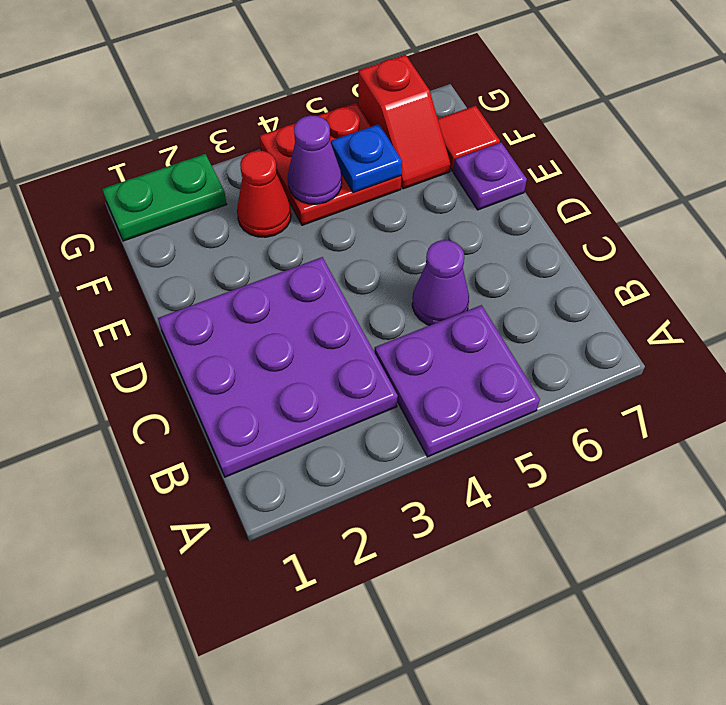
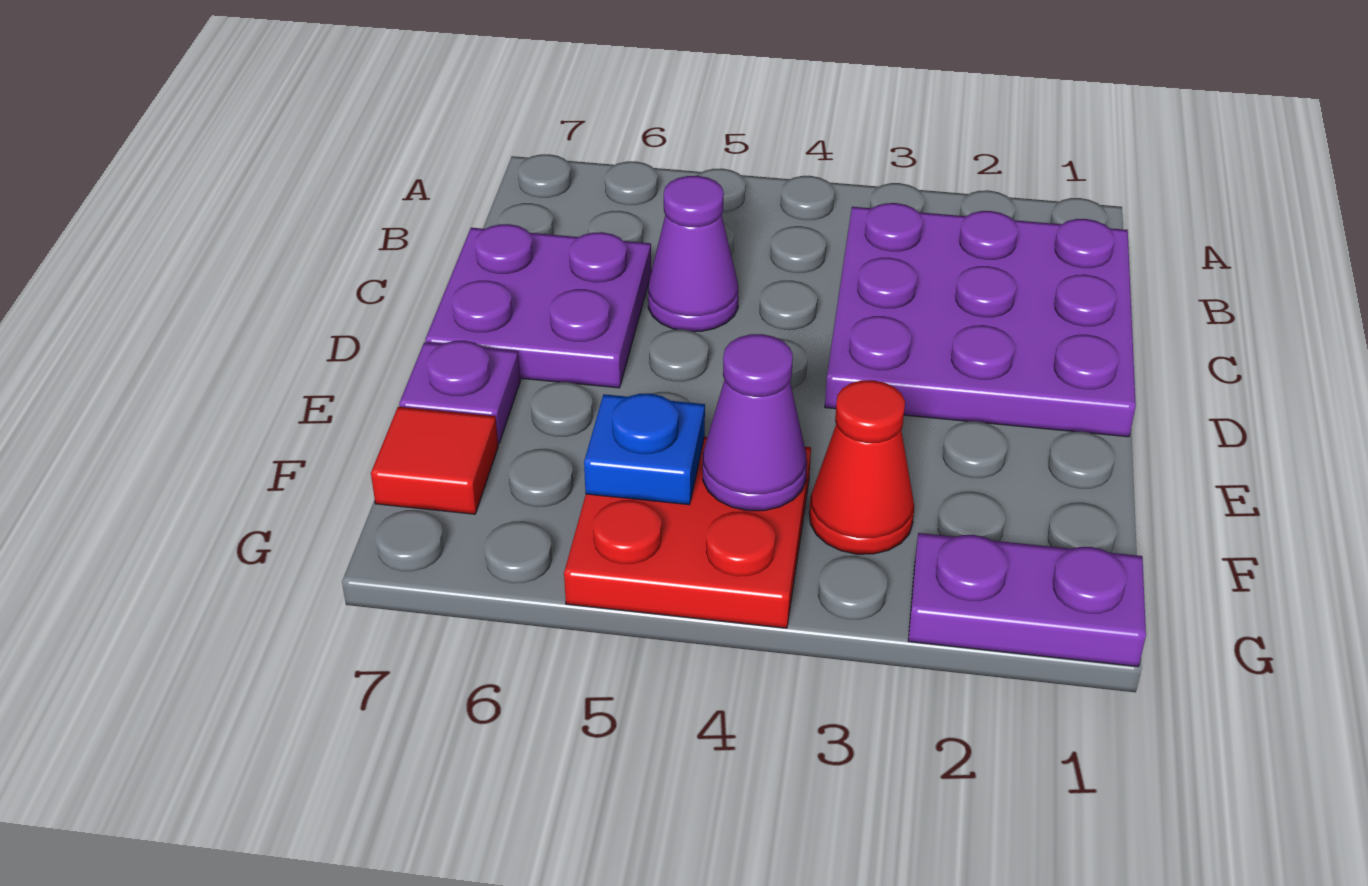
purple plate A4:B5 level 1 -> purple plate C6:D7 level 1
red slope F6:G6 level 1 top G -> none
green plate G1:G2 level 1 -> purple plate G1:G2 level 1

